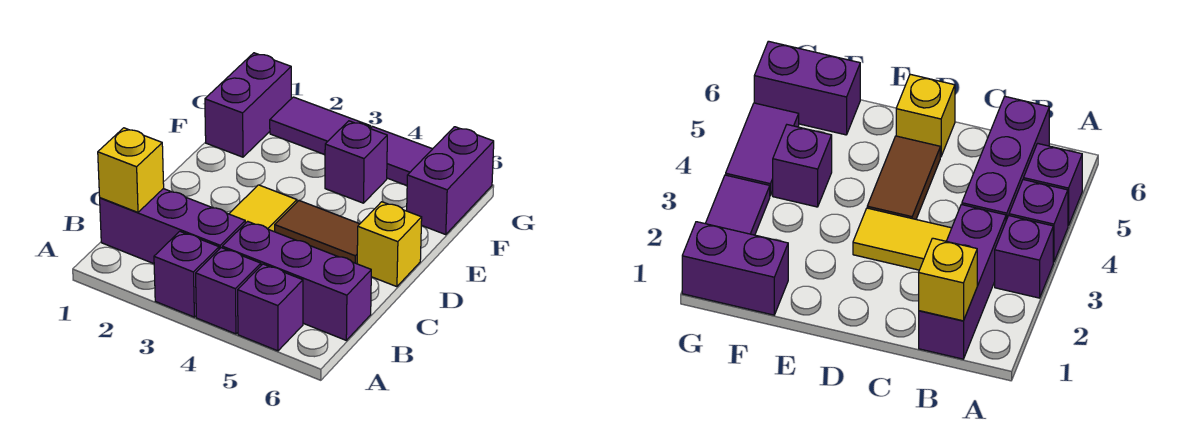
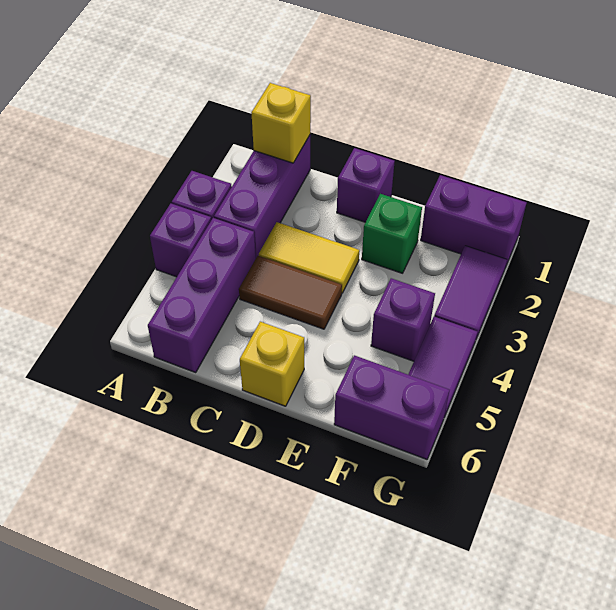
purple brick A5 level 1 -> purple brick D1 level 1
brown tile D4:D5 level 1 -> brown tile C4:D4 level 1
none -> green brick E2 level 1

